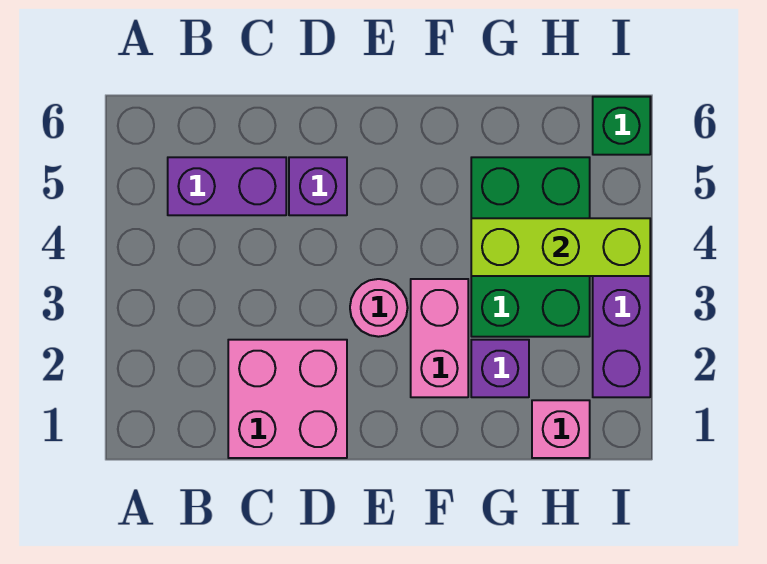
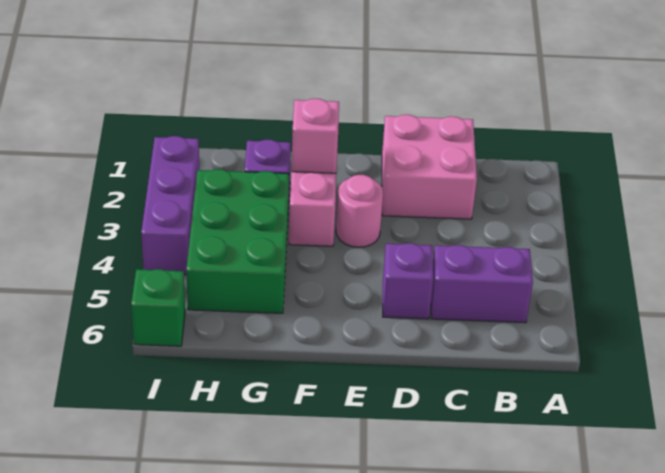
lime brick G4:I4 level 2 -> none
pink brick H1 level 1 -> pink brick F2 level 2

